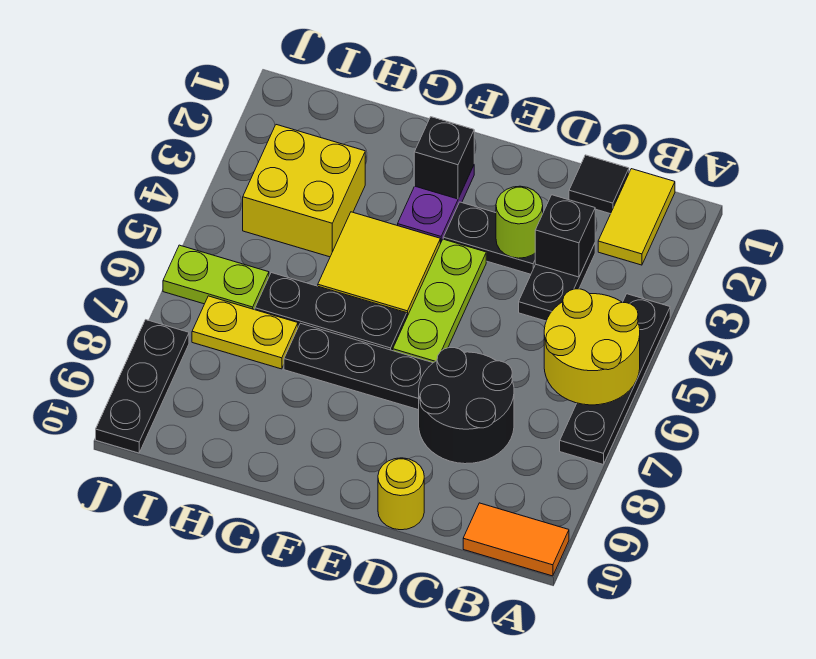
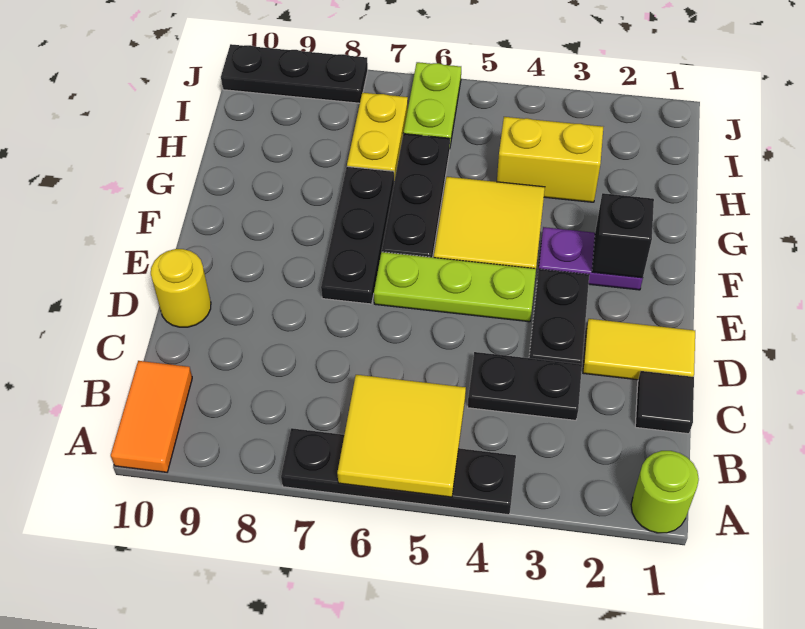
yellow round brick A5:B6 level 2 -> yellow tile A5:B6 level 2
yellow tile B1:B2 level 1 -> yellow tile D1:D2 level 1
black brick C3 level 2 -> none
black round brick C7:D8 level 1 -> none
lime round brick D3 level 2 -> lime round brick A1 level 1
yellow brick H3:I4 level 1 -> yellow brick H3:H4 level 1

